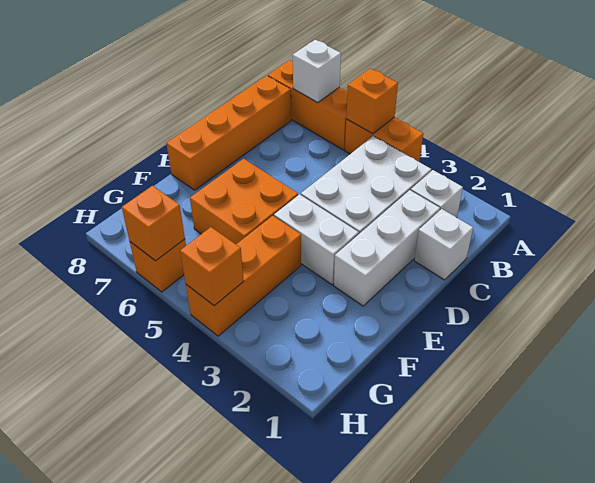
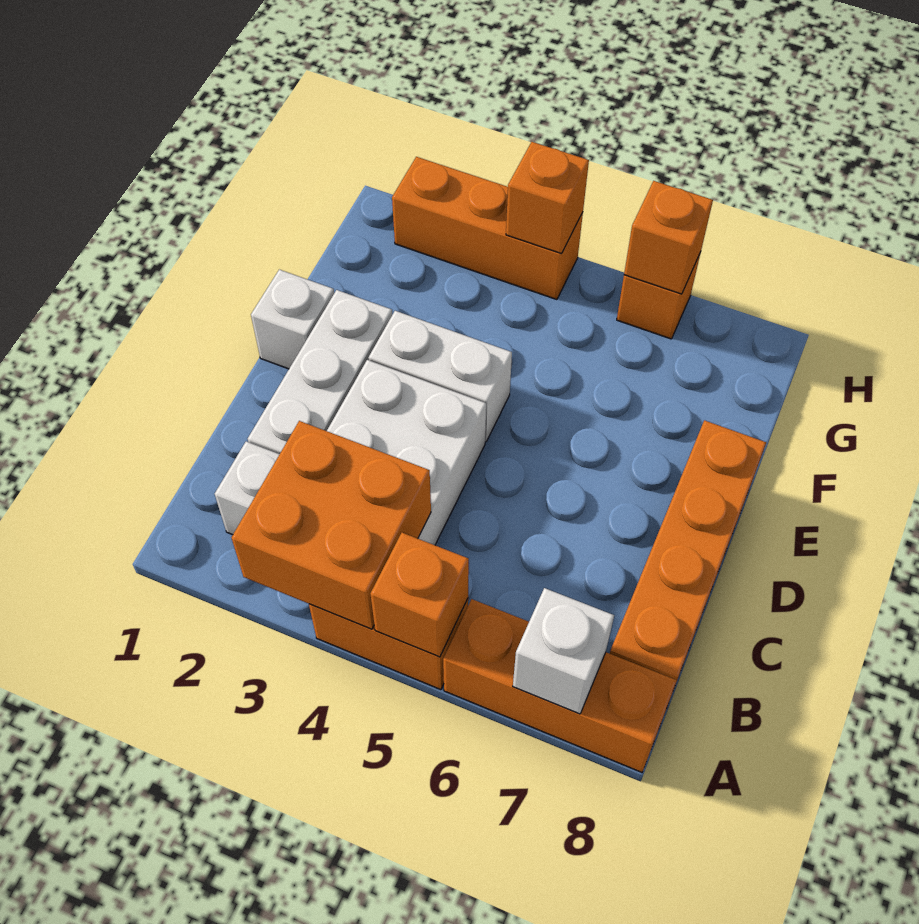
white brick C1 level 1 -> white brick E1 level 1
orange brick E5:F6 level 1 -> orange brick A3:B4 level 2
orange brick F4:H4 level 1 -> orange brick H2:H4 level 1

